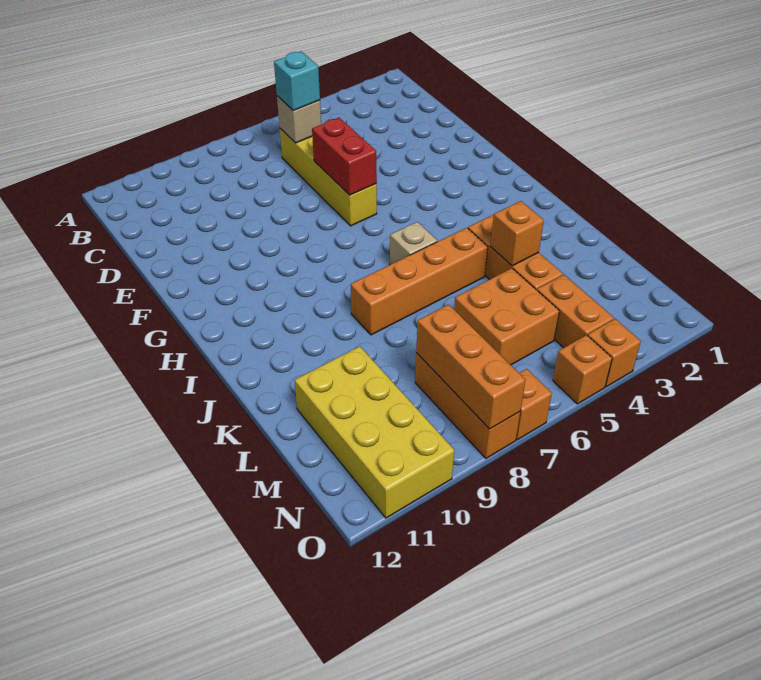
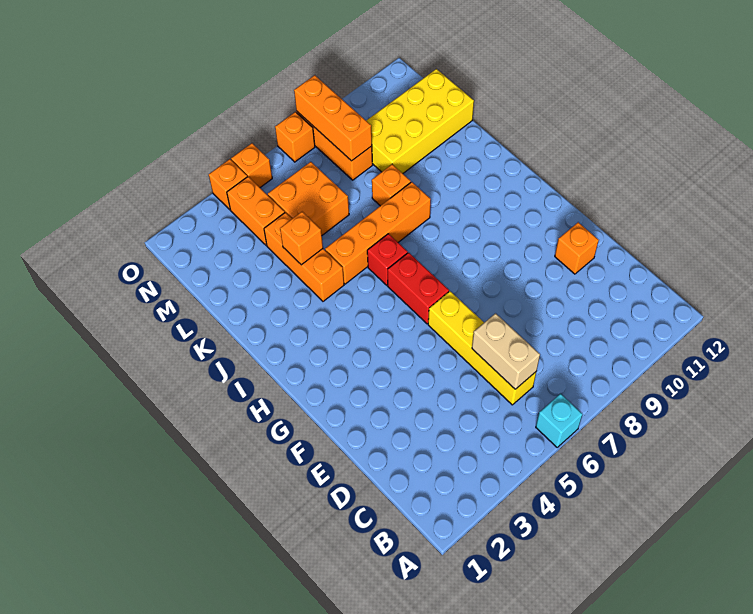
tan brick C6 level 2 -> tan brick C6:D6 level 2
cyan brick C6 level 3 -> cyan brick A6 level 1
red brick E6:F6 level 2 -> red brick G6:H6 level 1
none -> orange brick E11 level 1
tan brick I6 level 1 -> red brick I6 level 1
none -> orange brick K8 level 1
yellow brick L10:O11 level 1 -> yellow brick L9:M12 level 1

